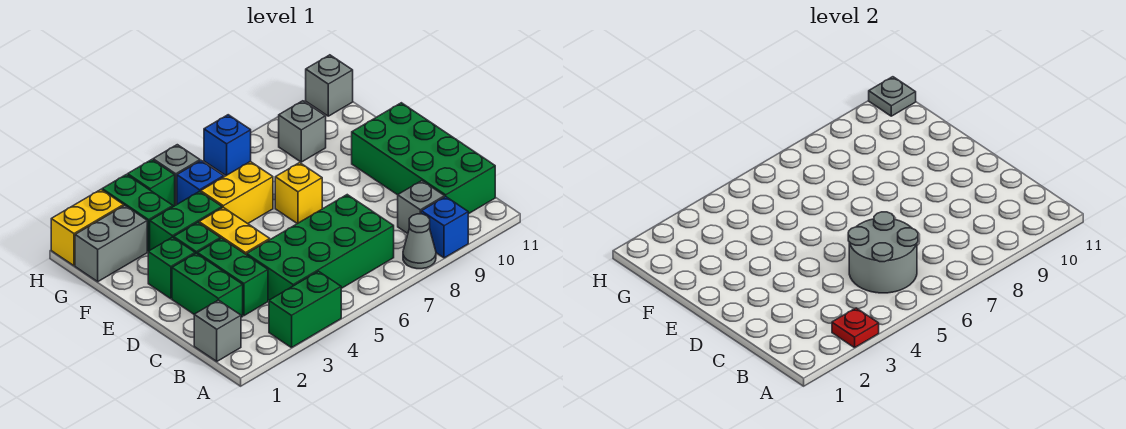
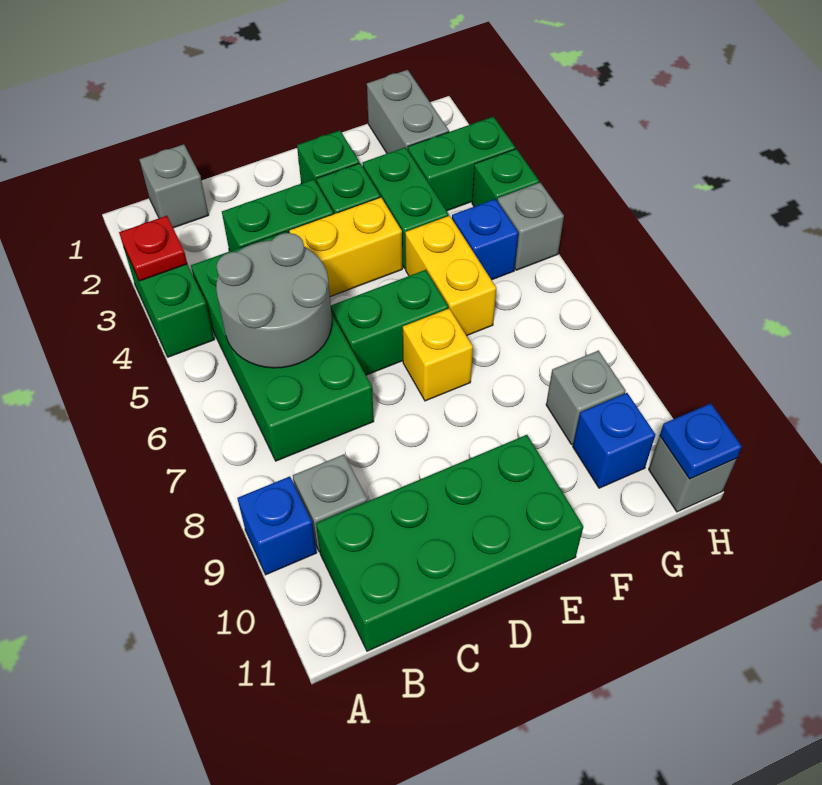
grey cone A8 level 1 -> none
green brick C2:D2 level 1 -> green brick D6:E6 level 1
yellow brick H1:H2 level 1 -> none
blue brick H7 level 1 -> blue brick G10 level 1
grey plate H11 level 2 -> blue plate H11 level 2

